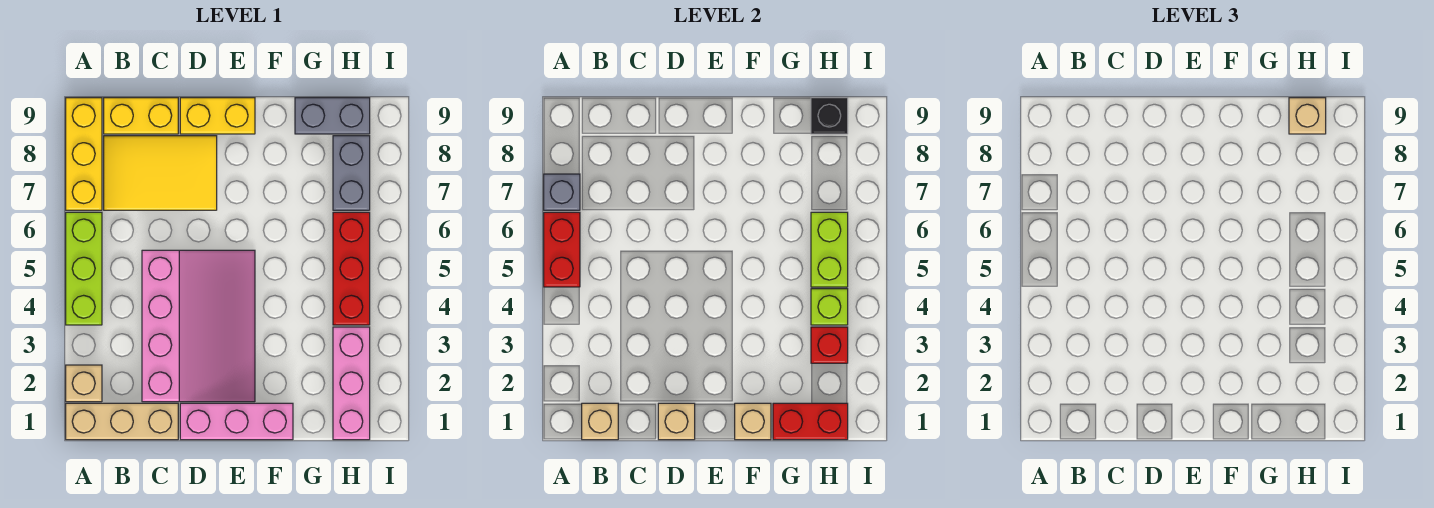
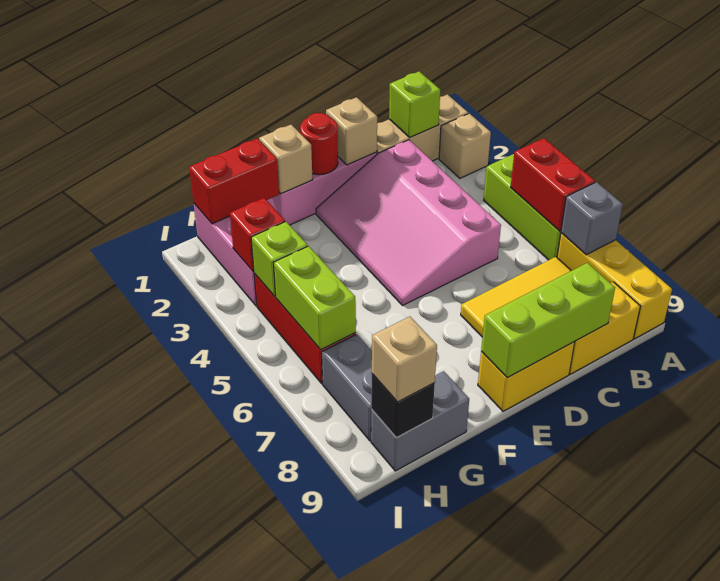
tan brick B1 level 2 -> lime brick B1 level 2
none -> lime brick C9:E9 level 2
none -> red round brick E1 level 2

